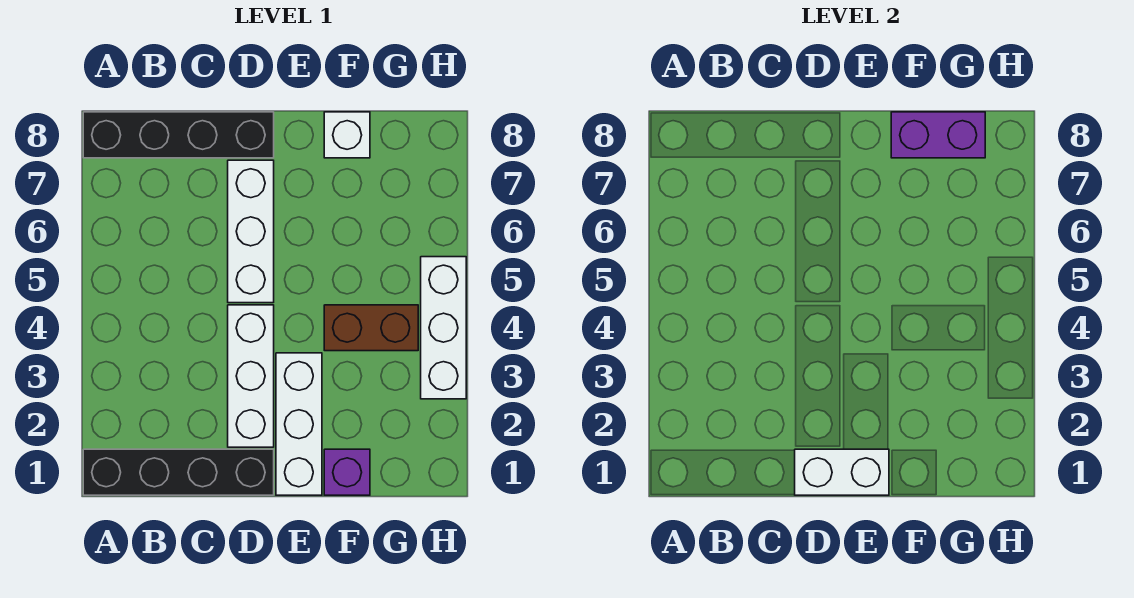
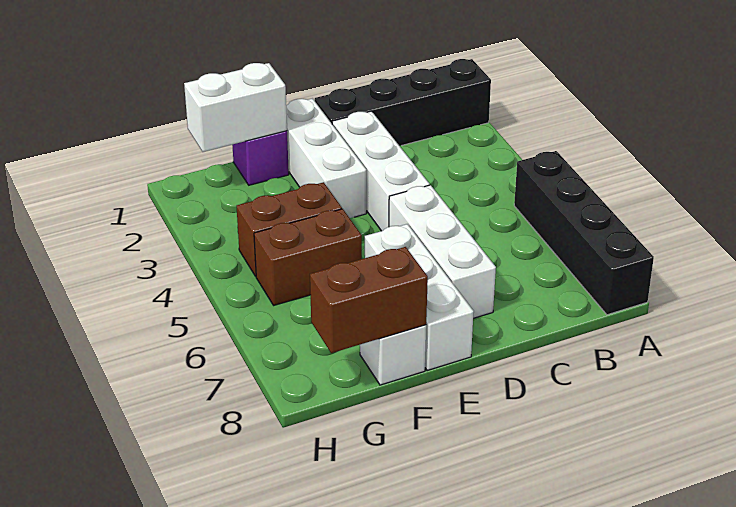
black brick A8:D8 level 1 -> black brick A5:A8 level 1
white brick D1:E1 level 2 -> white brick F1:G1 level 2
none -> brown brick F5:G5 level 1
purple brick F8:G8 level 2 -> brown brick F8:G8 level 2
white brick H3:H5 level 1 -> white brick E6:E8 level 1

